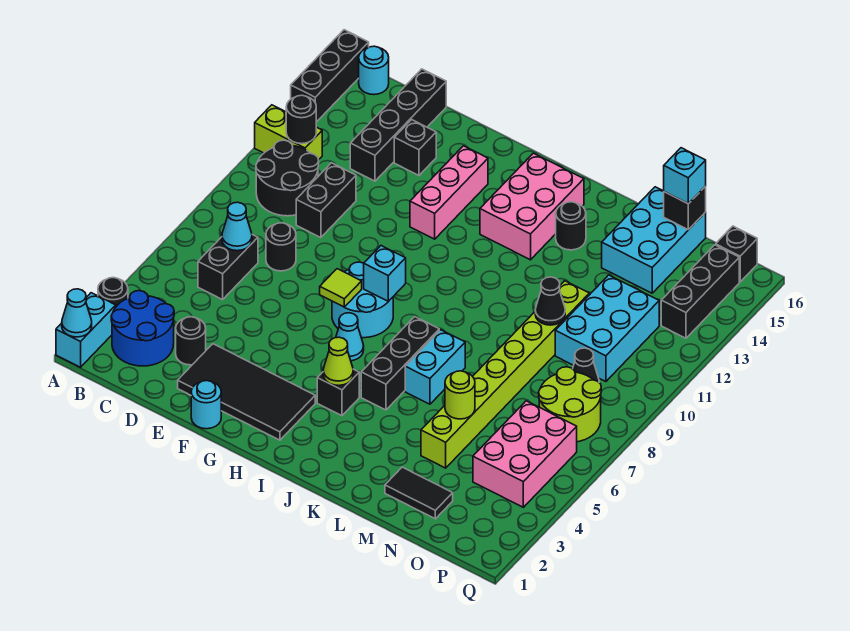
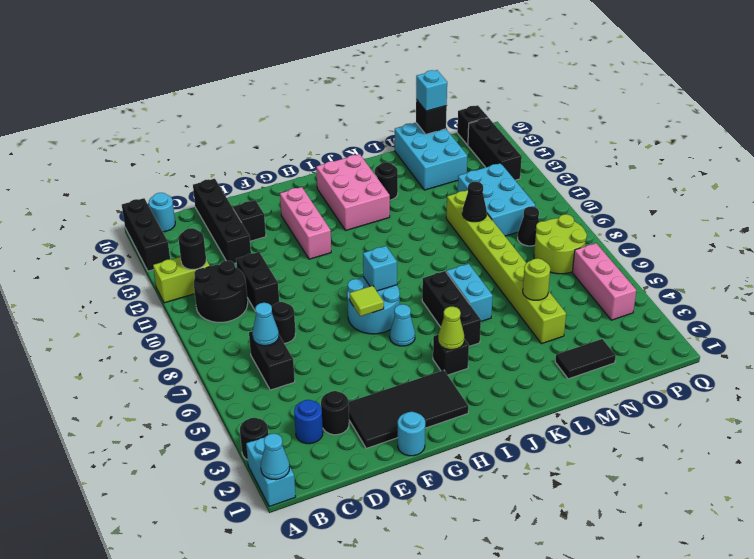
blue round brick B2:C3 level 1 -> blue round brick C3 level 1
pink brick O4:P6 level 1 -> pink brick P4:P6 level 1

